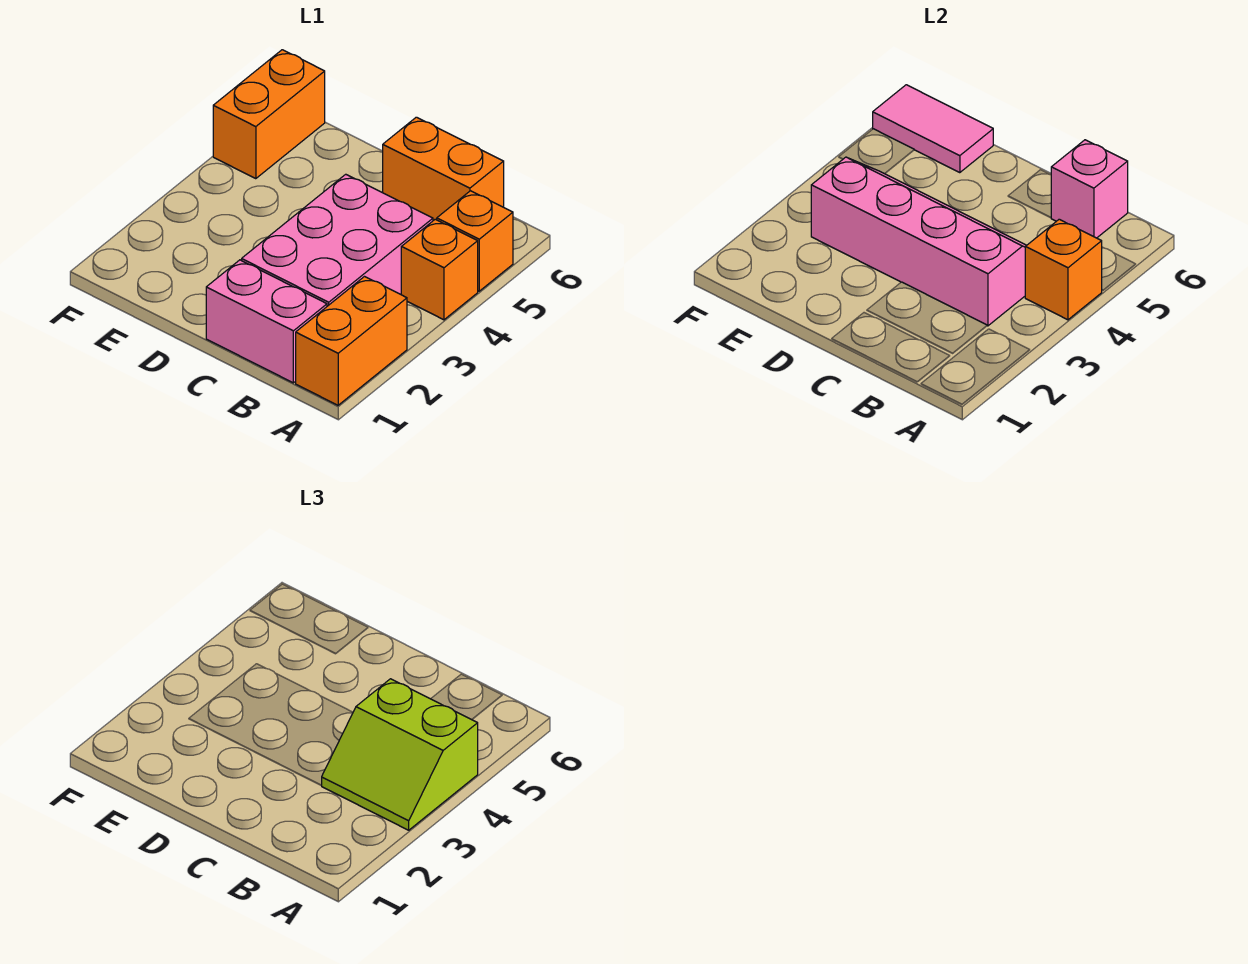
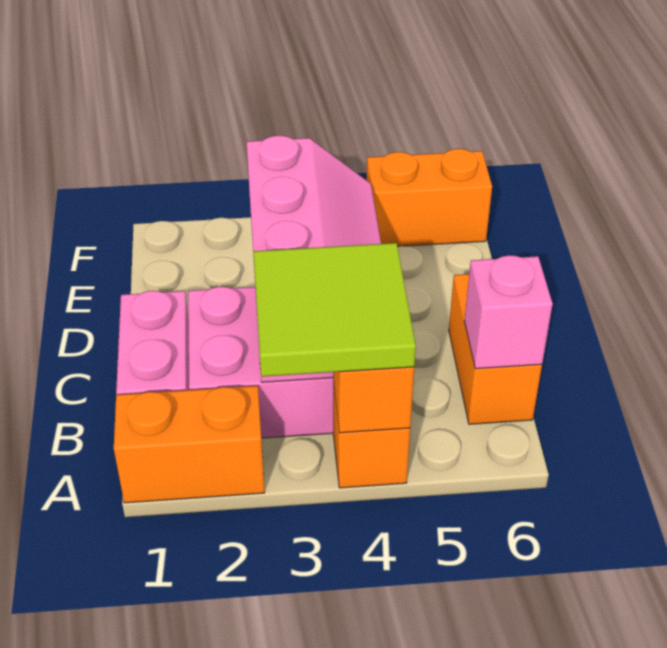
lime slope A3:B4 level 3 top 4 -> lime tile A3:B4 level 3
orange brick A5 level 1 -> none
pink tile E6:F6 level 2 -> none

